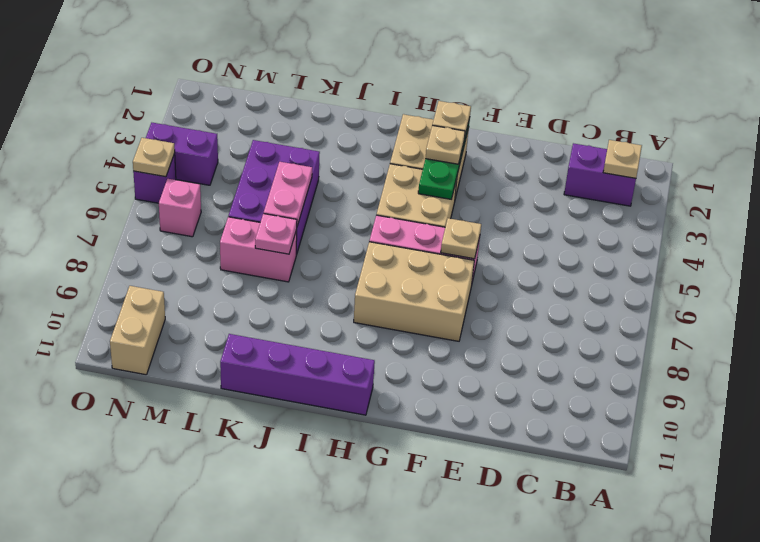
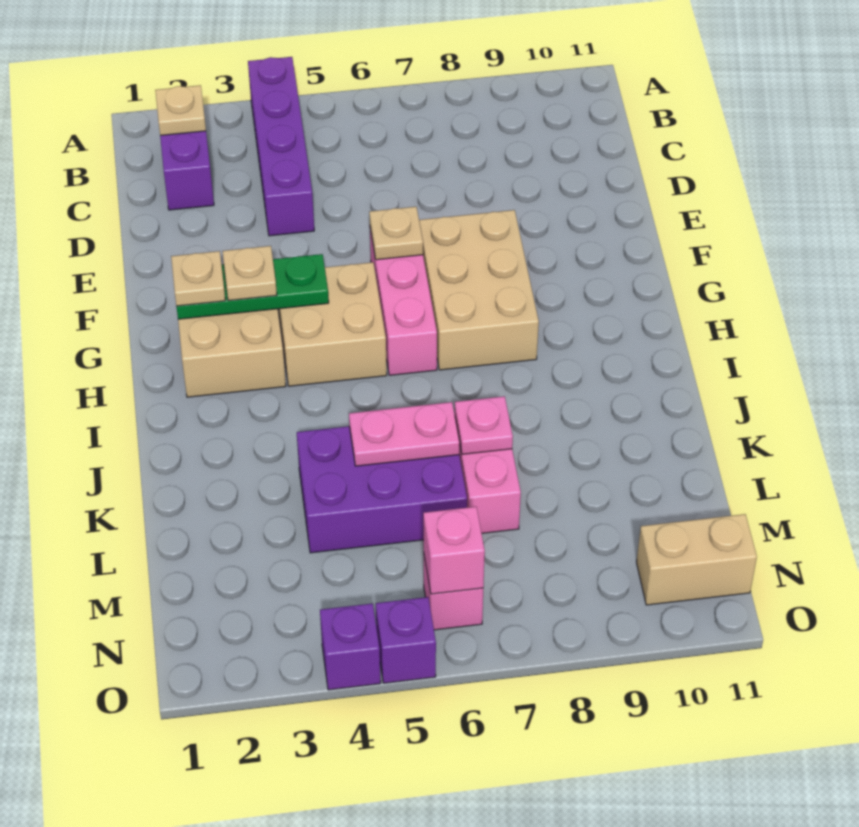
purple brick H11:K11 level 1 -> purple brick A4:D4 level 1
purple brick N4:O4 level 1 -> purple brick O4 level 1
none -> pink brick N6 level 2
tan plate O5 level 2 -> none

